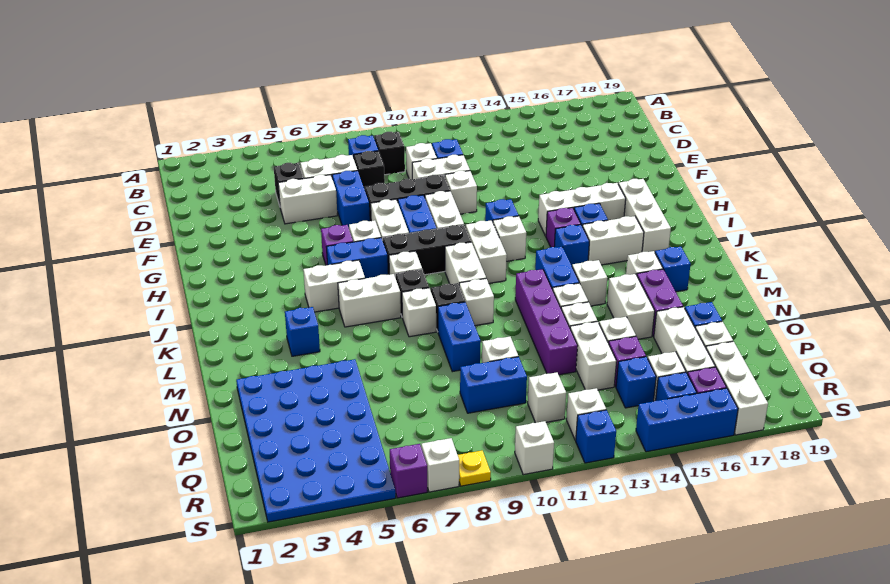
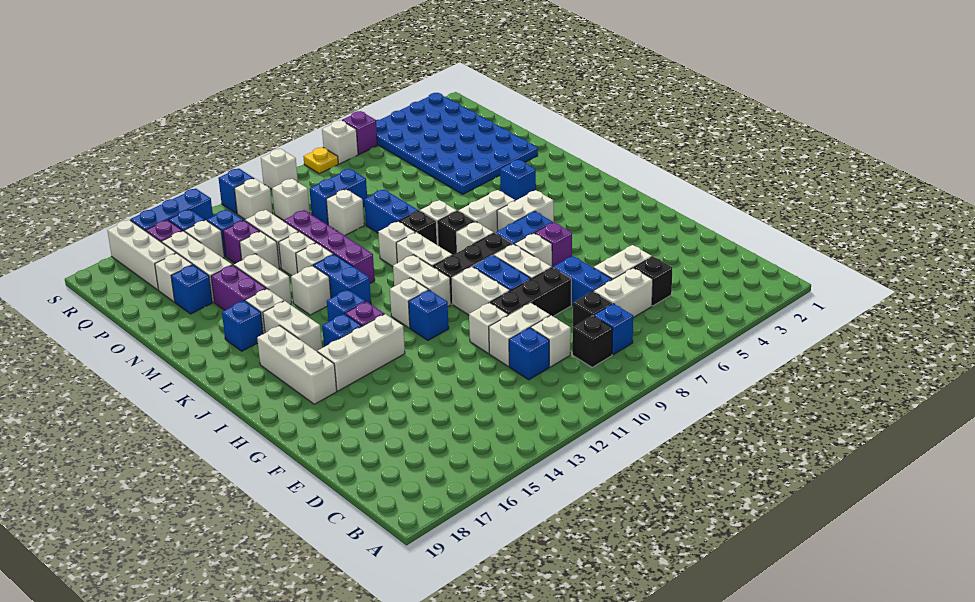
white brick J15:J16 level 1 -> white brick J16:K16 level 1

